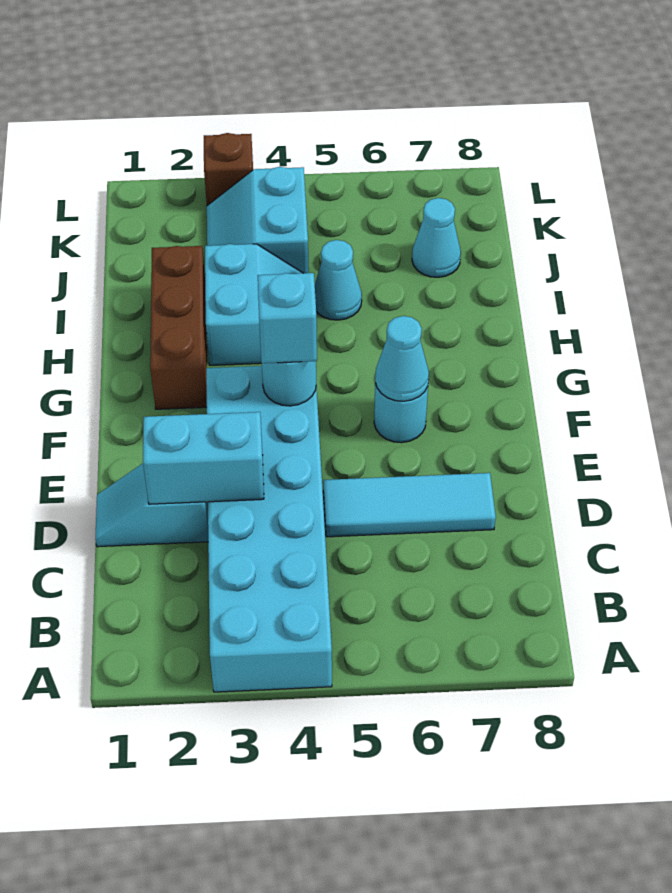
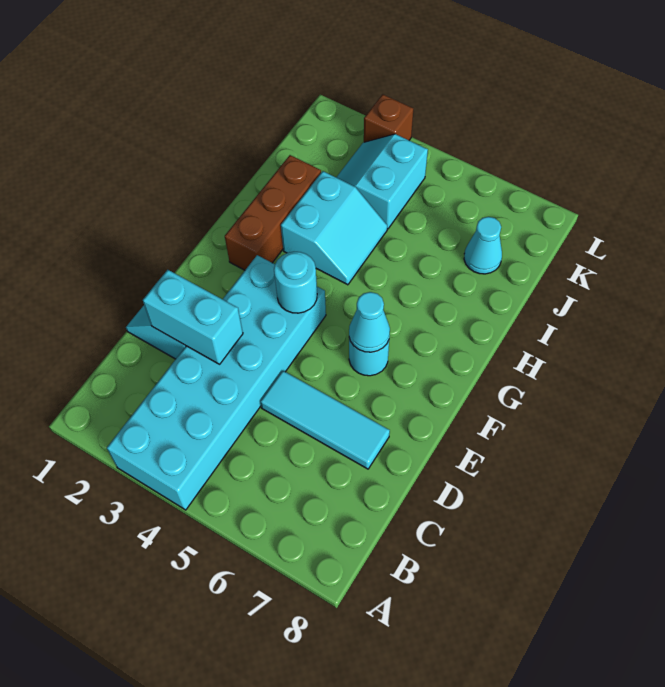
cyan brick F4 level 3 -> none
cyan cone I5 level 1 -> none

